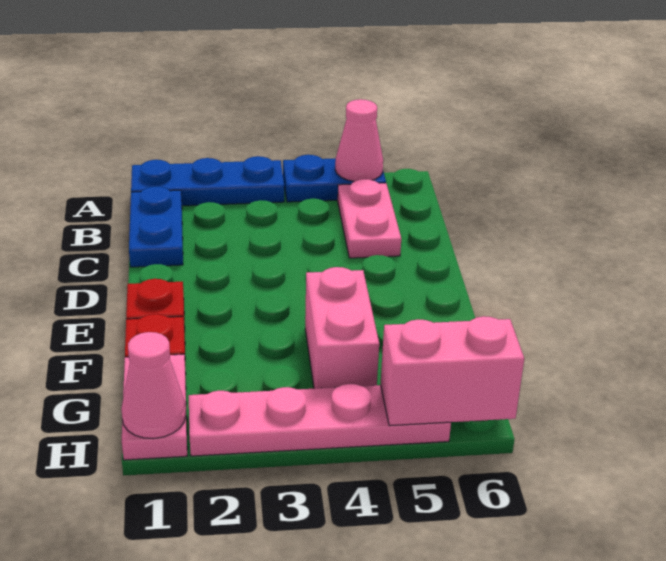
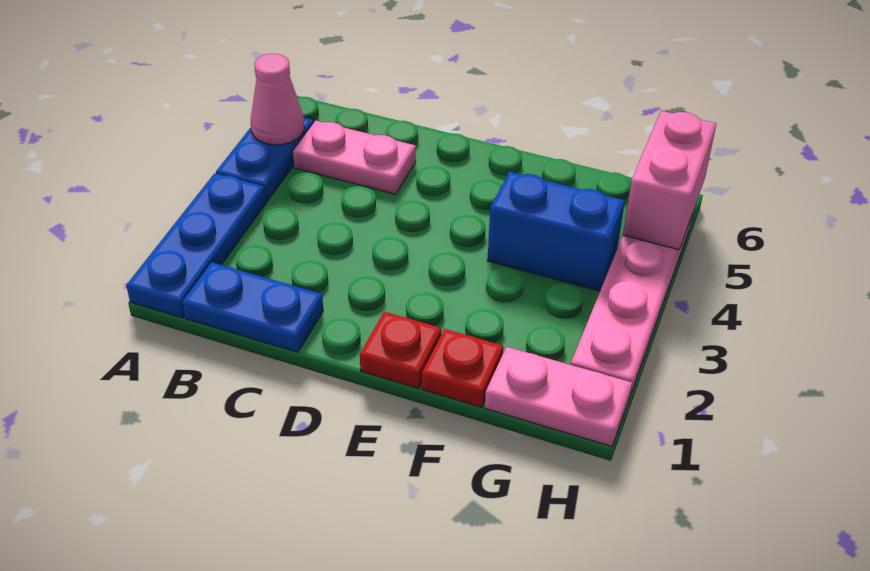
pink brick F4:G4 level 1 -> blue brick F4:G4 level 1
pink cone H1 level 2 -> none

